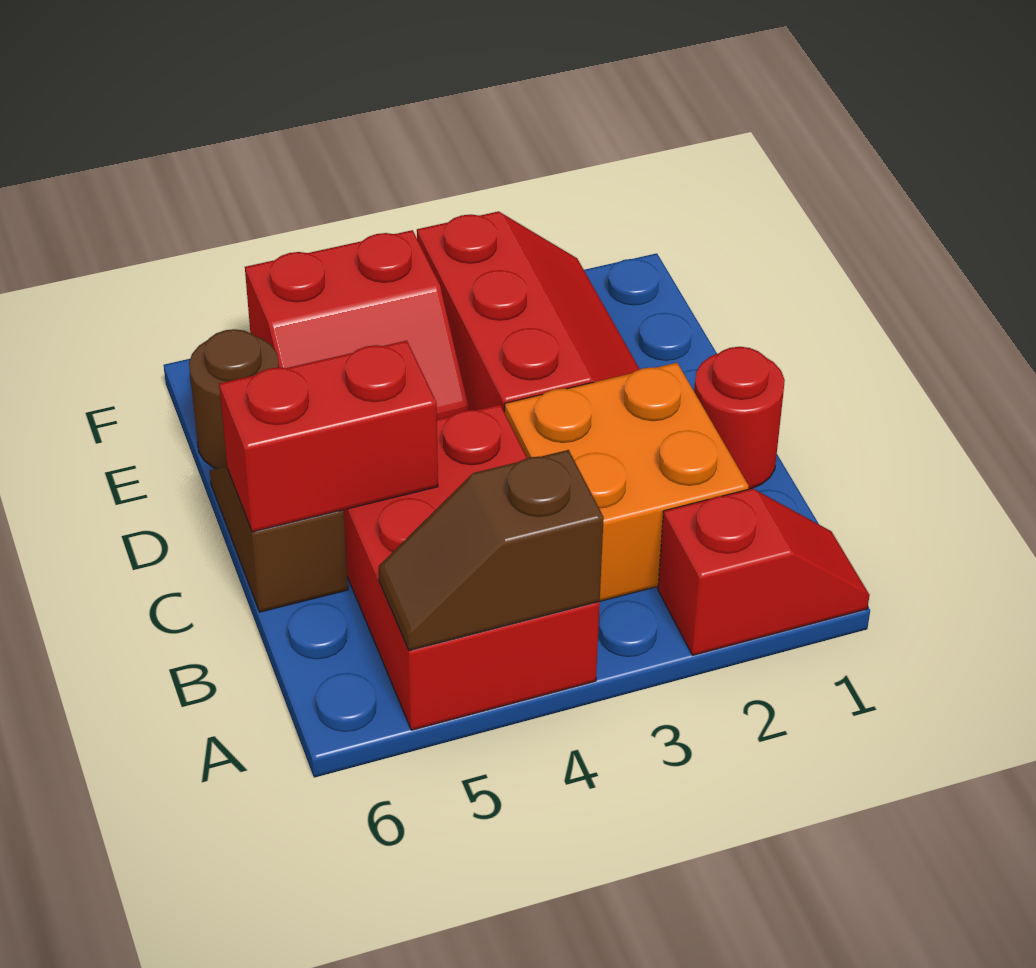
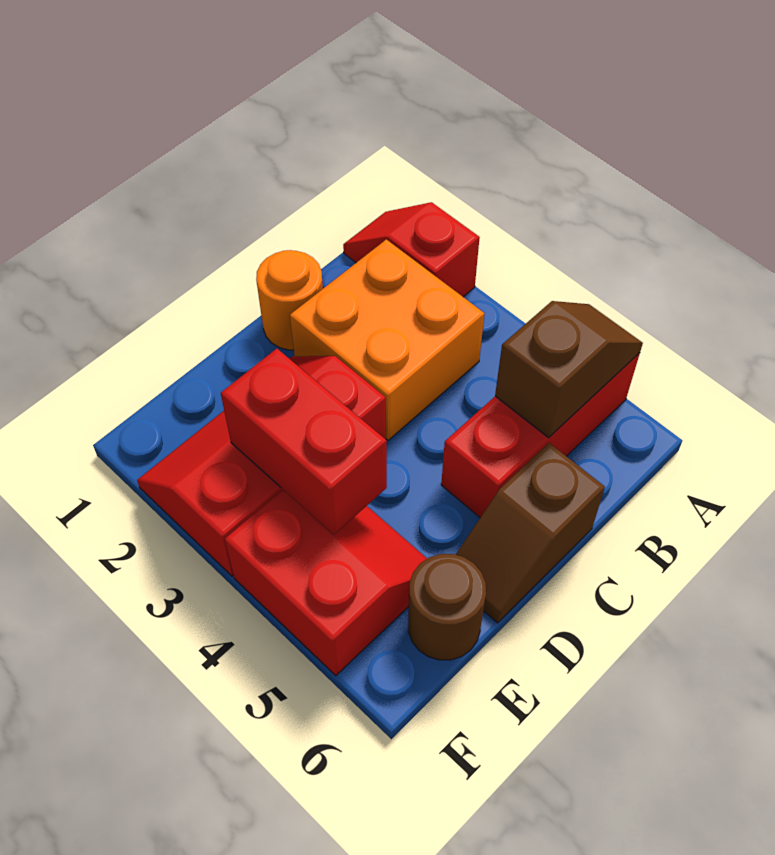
red brick A4:C5 level 1 -> red brick A5:C5 level 1
brown slope A4:A5 level 2 top 4 -> brown slope A5:B5 level 2 top B
red round brick C1 level 1 -> orange round brick C1 level 1
red brick C5:C6 level 2 -> red brick E3:E4 level 2

